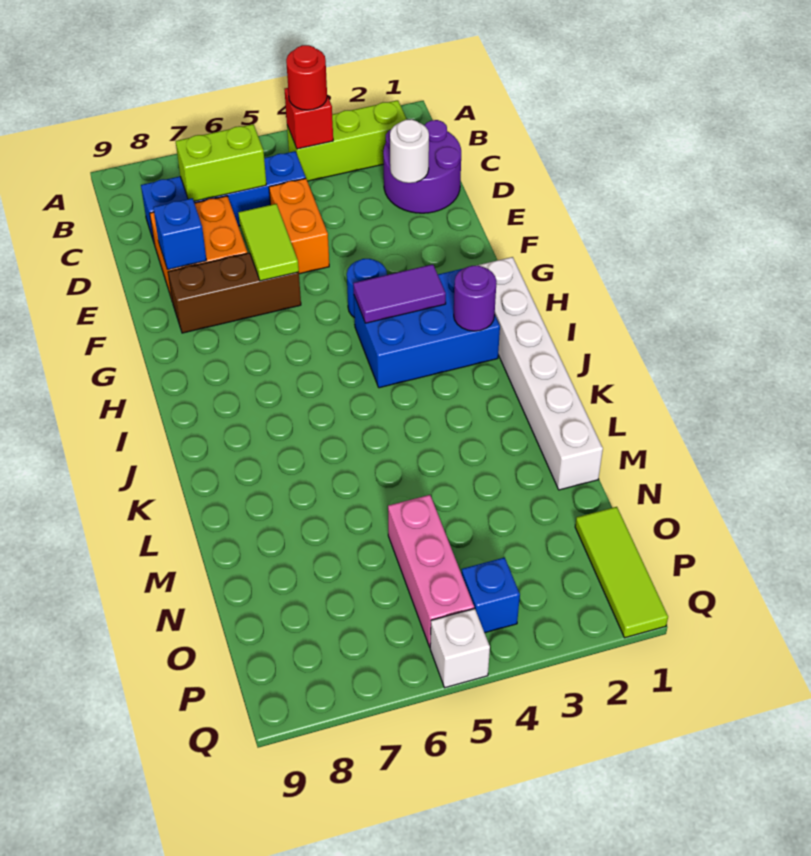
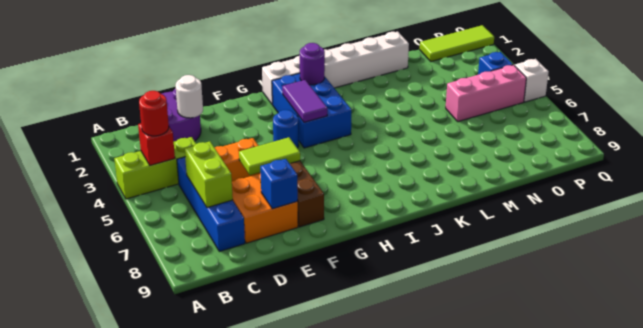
lime brick B2:B4 level 1 -> lime brick A4:C4 level 1

